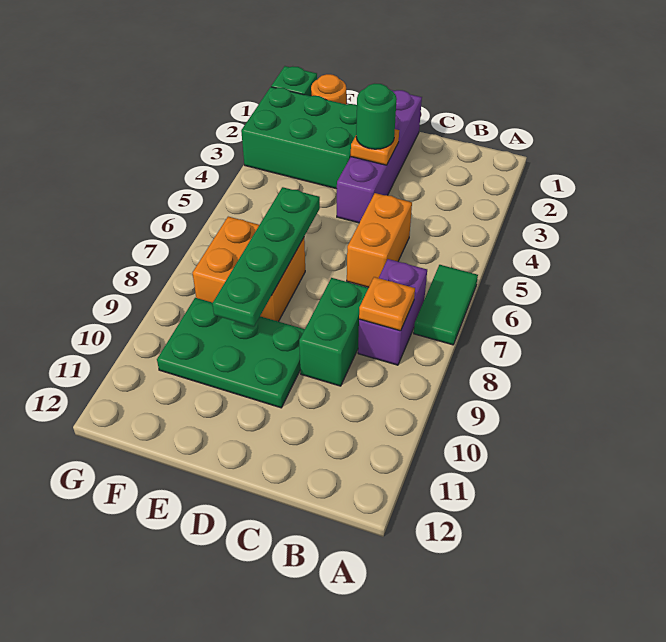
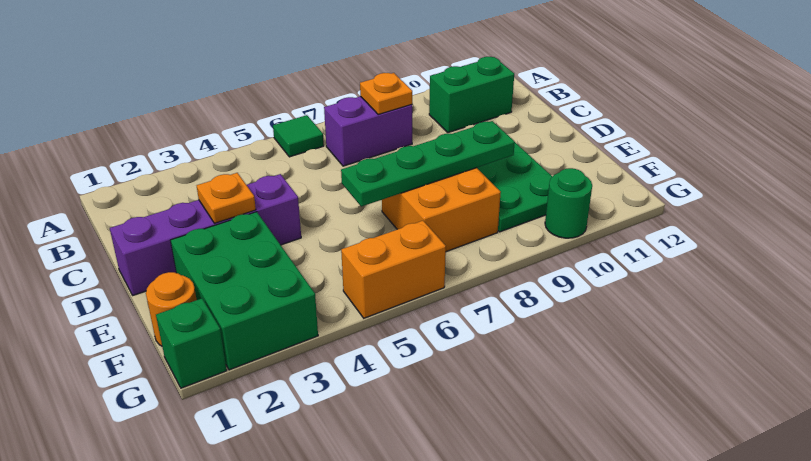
green tile A6:A7 level 1 -> green tile A6 level 1
orange brick C5:C6 level 1 -> orange brick G5:G6 level 1
green brick C8:C9 level 1 -> green brick B10:B11 level 1
green round brick D3 level 3 -> green round brick G10 level 1

